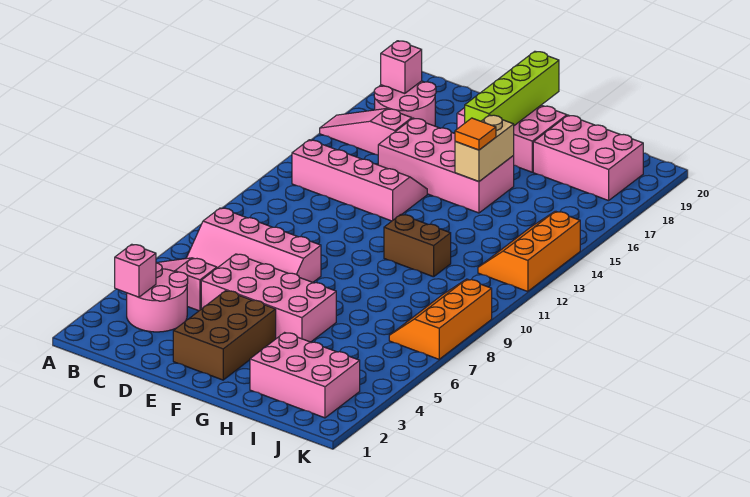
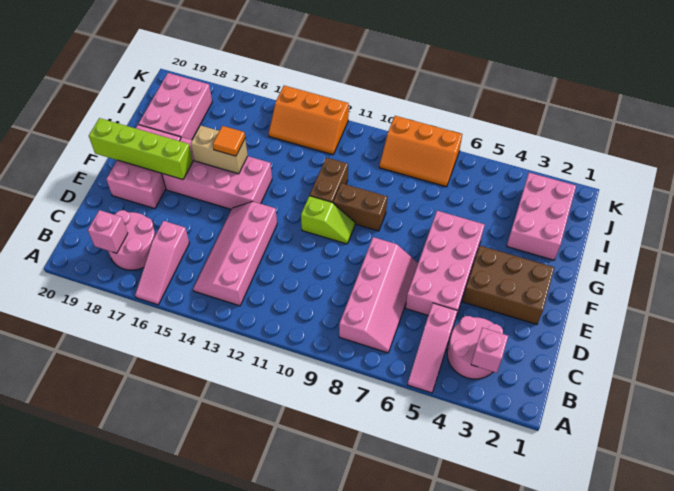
pink brick D15:G16 level 1 -> pink brick F14:G17 level 1
none -> lime slope F10:F11 level 1 top 11
none -> brown brick G9:G10 level 1

